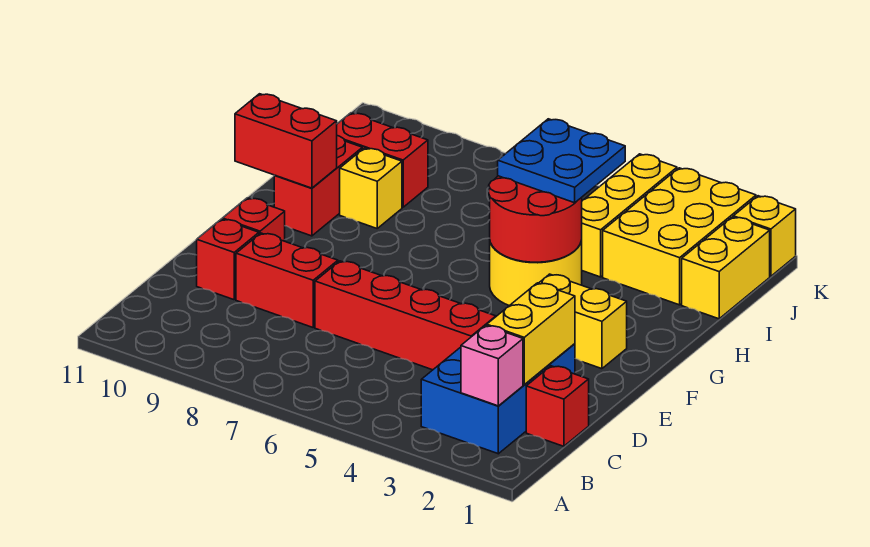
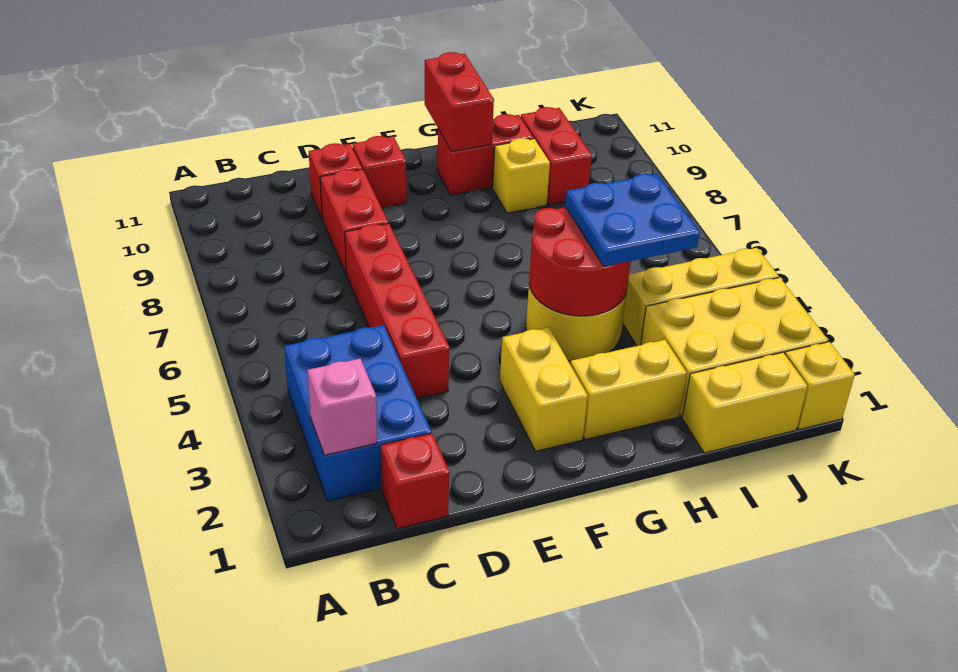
blue brick B2:D3 level 1 -> blue brick B2:C4 level 1
yellow brick C2:D2 level 2 -> yellow brick G2:H2 level 1

